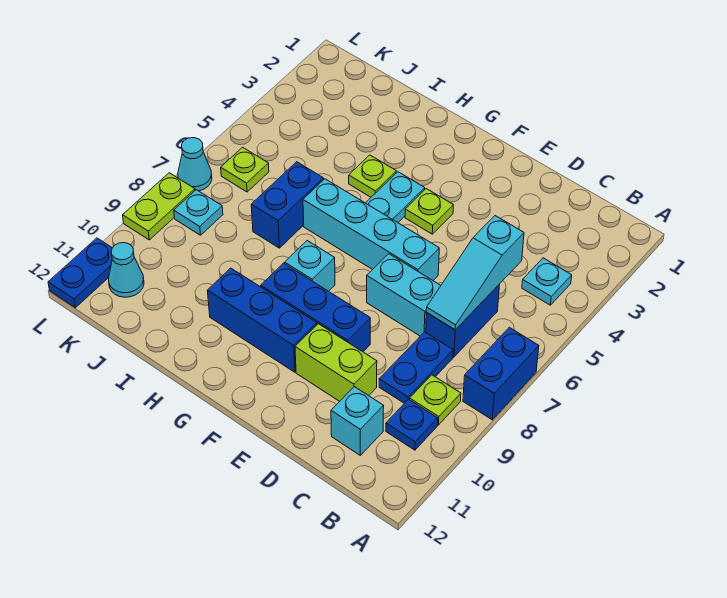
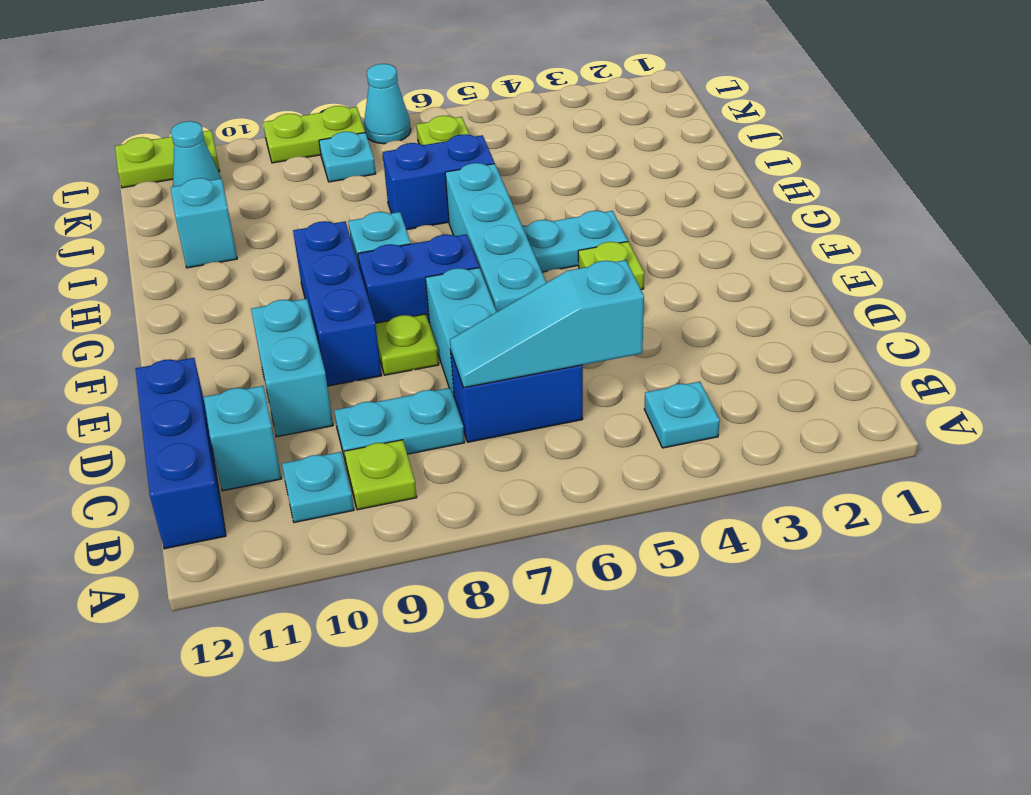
blue brick A7:A8 level 1 -> blue brick F7:F8 level 1
blue plate B10 level 1 -> cyan plate B10 level 1
blue plate C8:C9 level 1 -> cyan plate C8:C9 level 1
lime brick D10:E10 level 1 -> cyan brick D10:E10 level 1
blue brick F10:H10 level 1 -> blue brick B12:D12 level 1
lime plate H4 level 1 -> lime plate E8 level 1
none -> cyan brick I11 level 1
blue plate L11:L12 level 1 -> lime plate L11:L12 level 1

